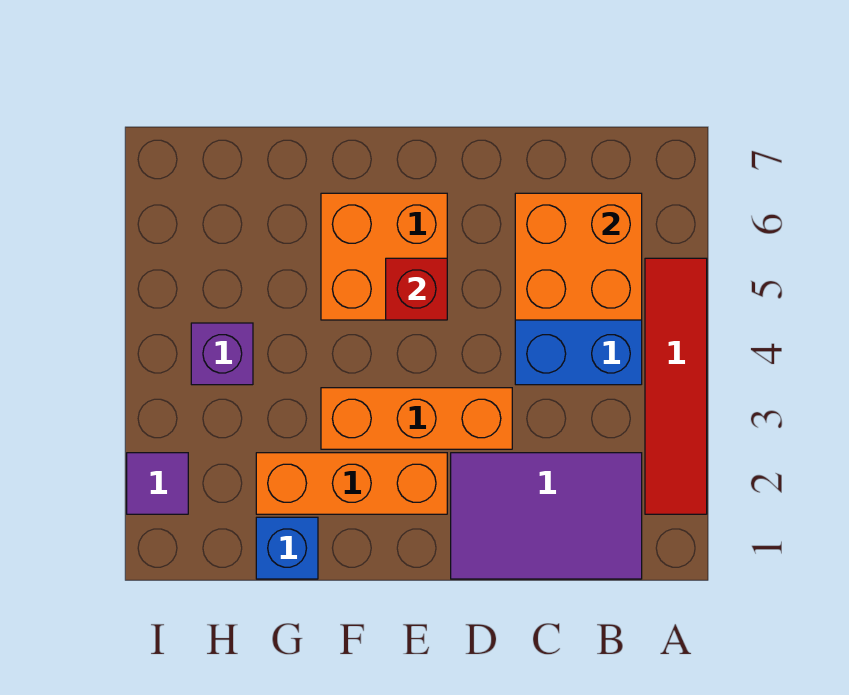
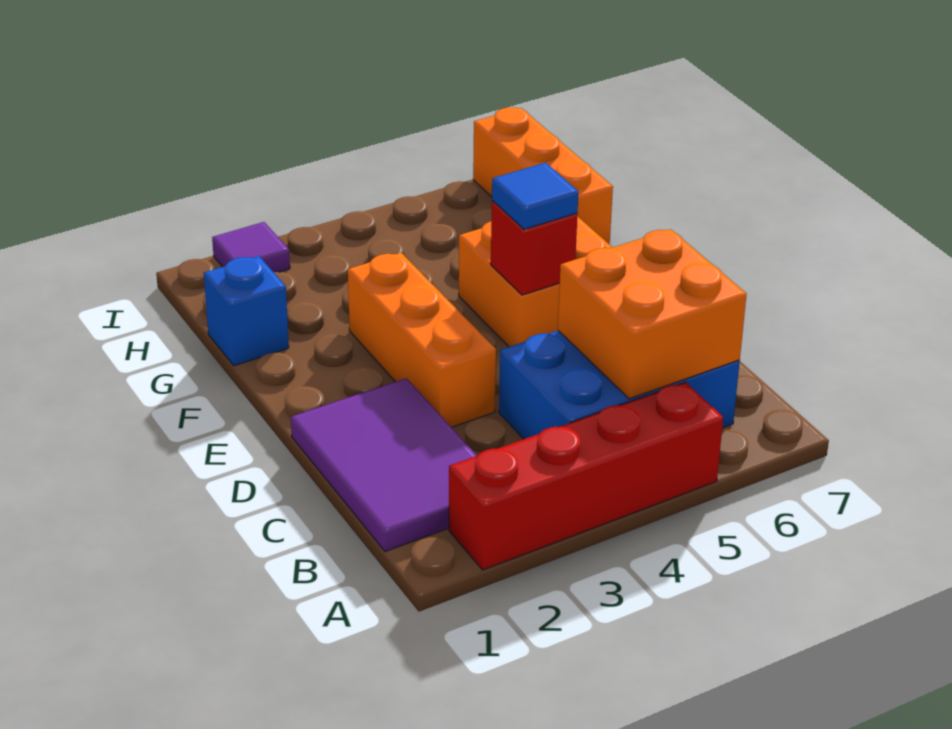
red tile A2:A5 level 1 -> red brick A2:A5 level 1
orange brick E2:G2 level 1 -> orange brick G7:I7 level 1
none -> blue tile E5 level 3
purple brick H4 level 1 -> none

